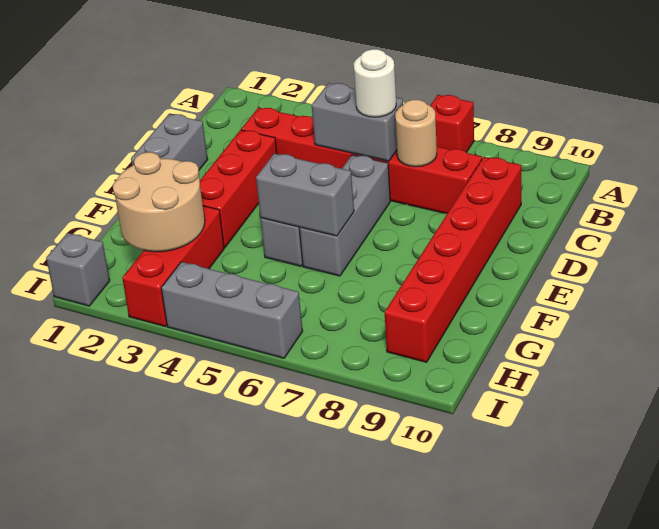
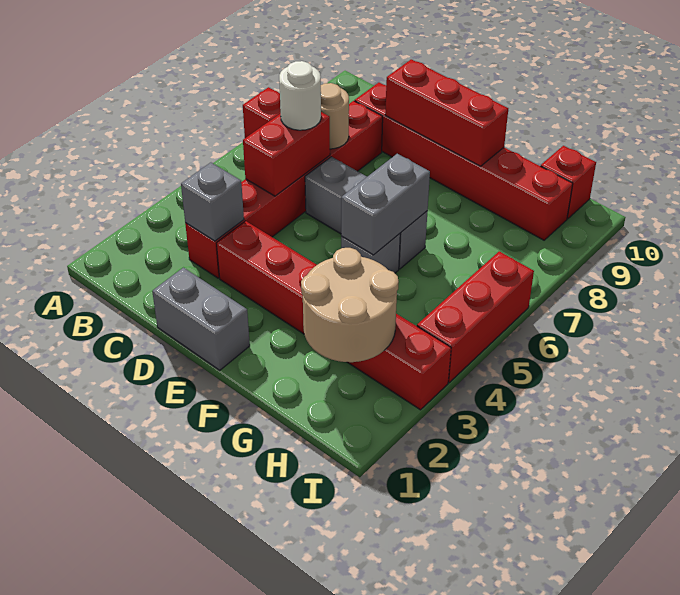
grey brick C5:C6 level 2 -> red brick C5:C6 level 2
none -> red brick D9:F9 level 2
none -> red brick H10 level 1
grey brick I1 level 1 -> grey brick C3 level 2
grey brick I4:I6 level 1 -> red brick I4:I6 level 1

